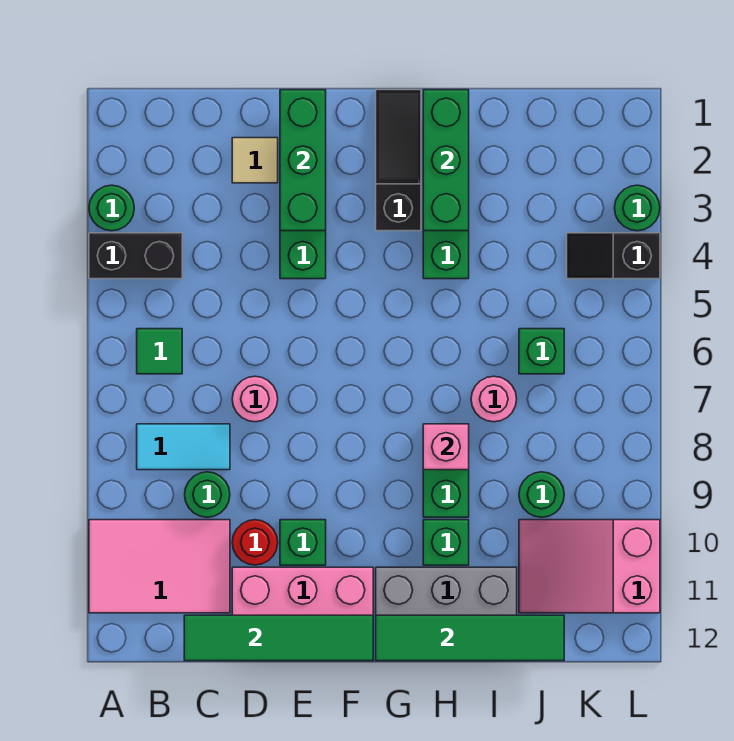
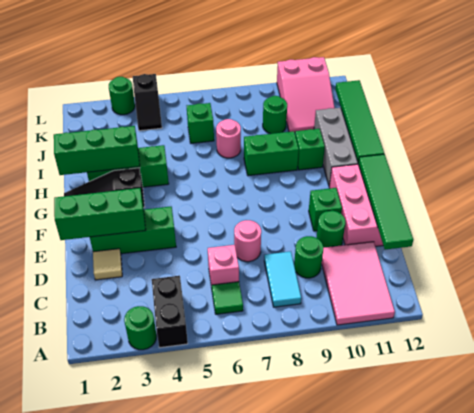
red round brick D10 level 1 -> green round brick D10 level 1
pink brick H8 level 2 -> pink brick C6 level 1

